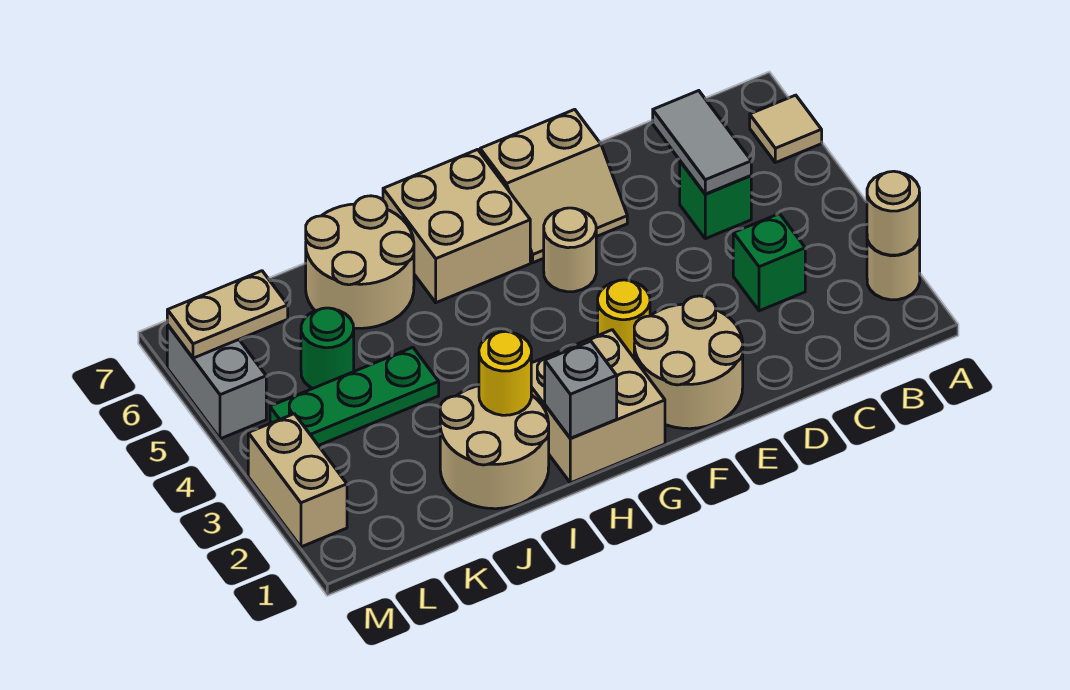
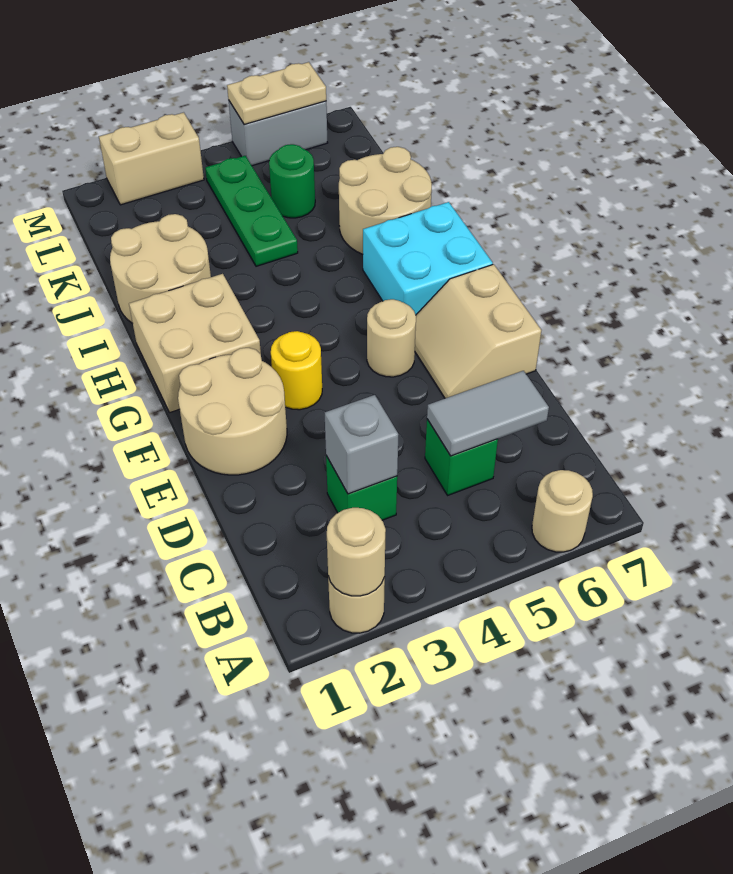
tan tile A6 level 1 -> tan round brick A6 level 1
tan brick G6:H7 level 1 -> cyan brick G6:H7 level 1
grey brick H1 level 2 -> grey brick C3 level 2
yellow round brick I2 level 2 -> none
tan plate L6:M6 level 2 -> tan plate M5:M6 level 2

